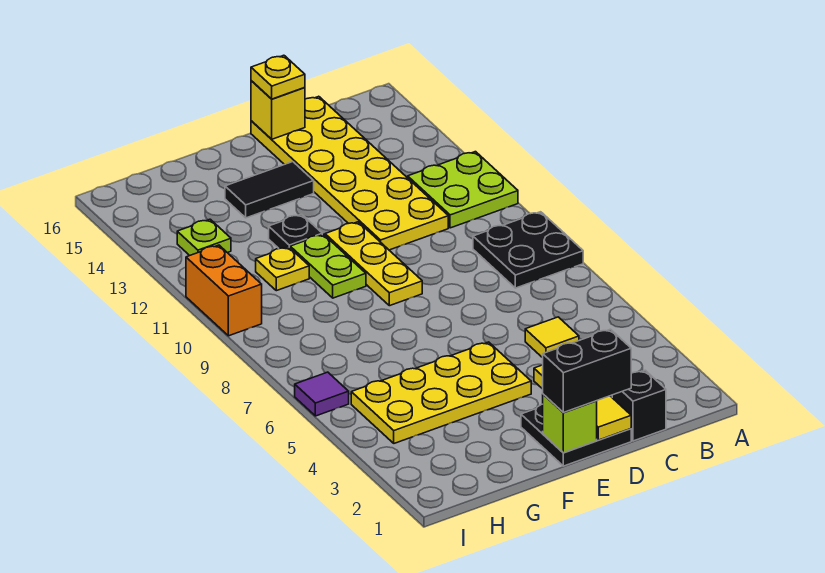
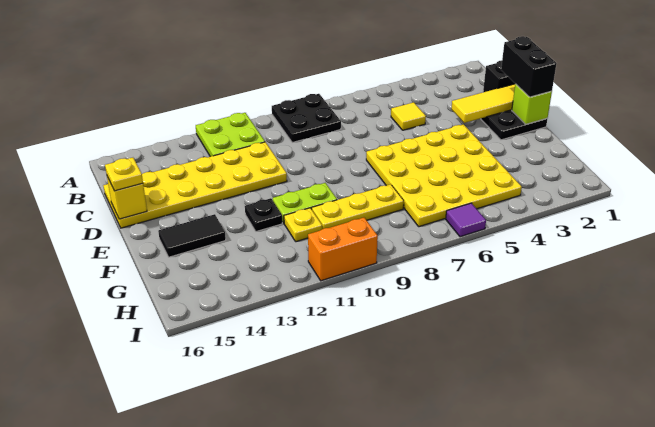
yellow plate E4:H5 level 1 -> yellow plate E4:H7 level 1
yellow plate E9:E11 level 1 -> yellow plate G8:G10 level 1
black tile E14:F14 level 1 -> black tile F14:F15 level 1
lime plate H13 level 1 -> none

